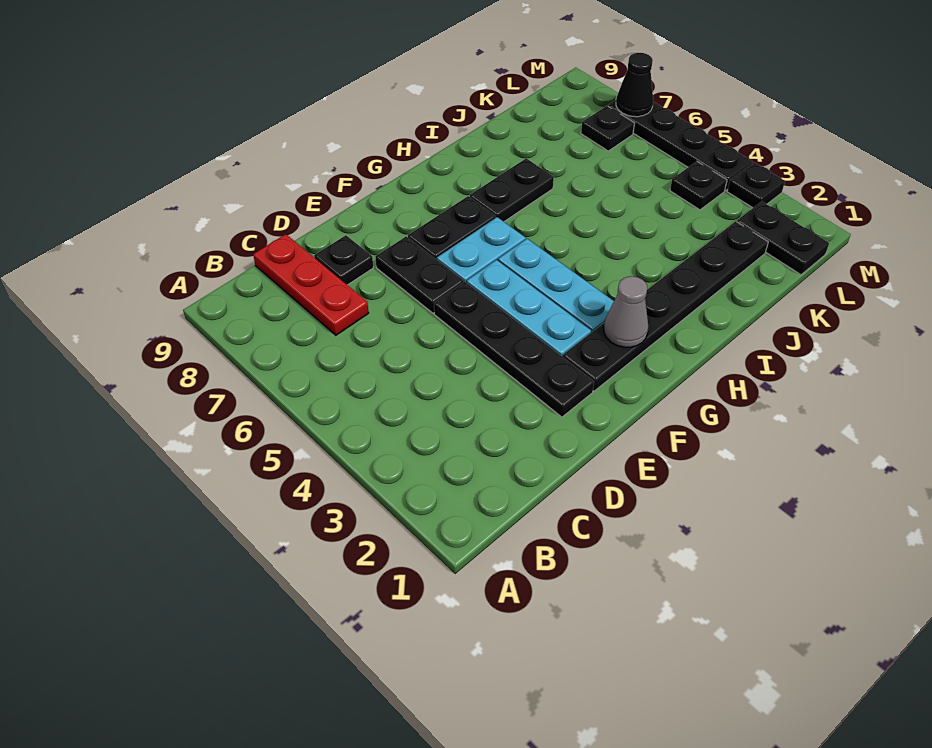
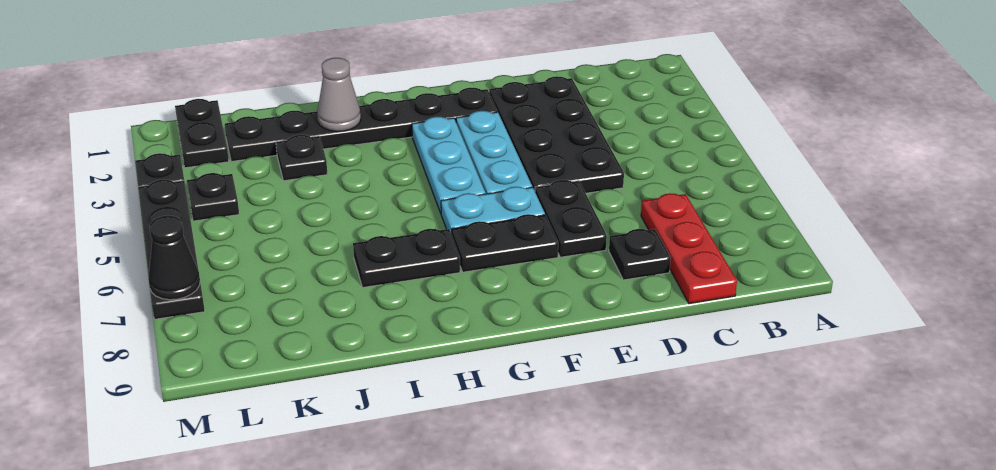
black plate E2:E5 level 1 -> black plate D2:E5 level 1
grey cone G2 level 2 -> grey cone I2 level 2
black plate L7 level 1 -> black plate J3 level 1

